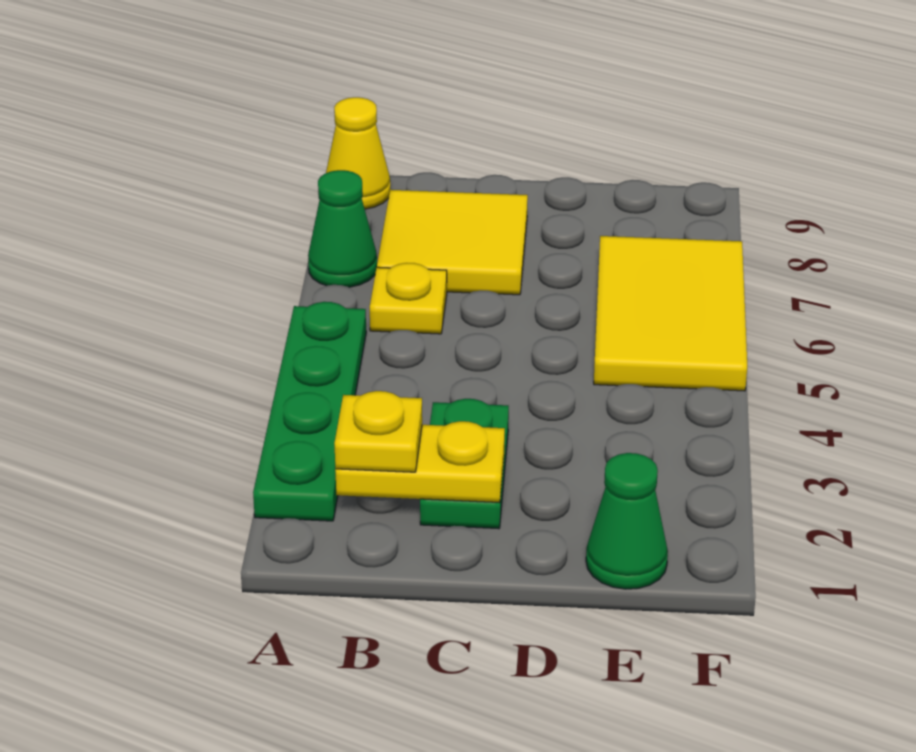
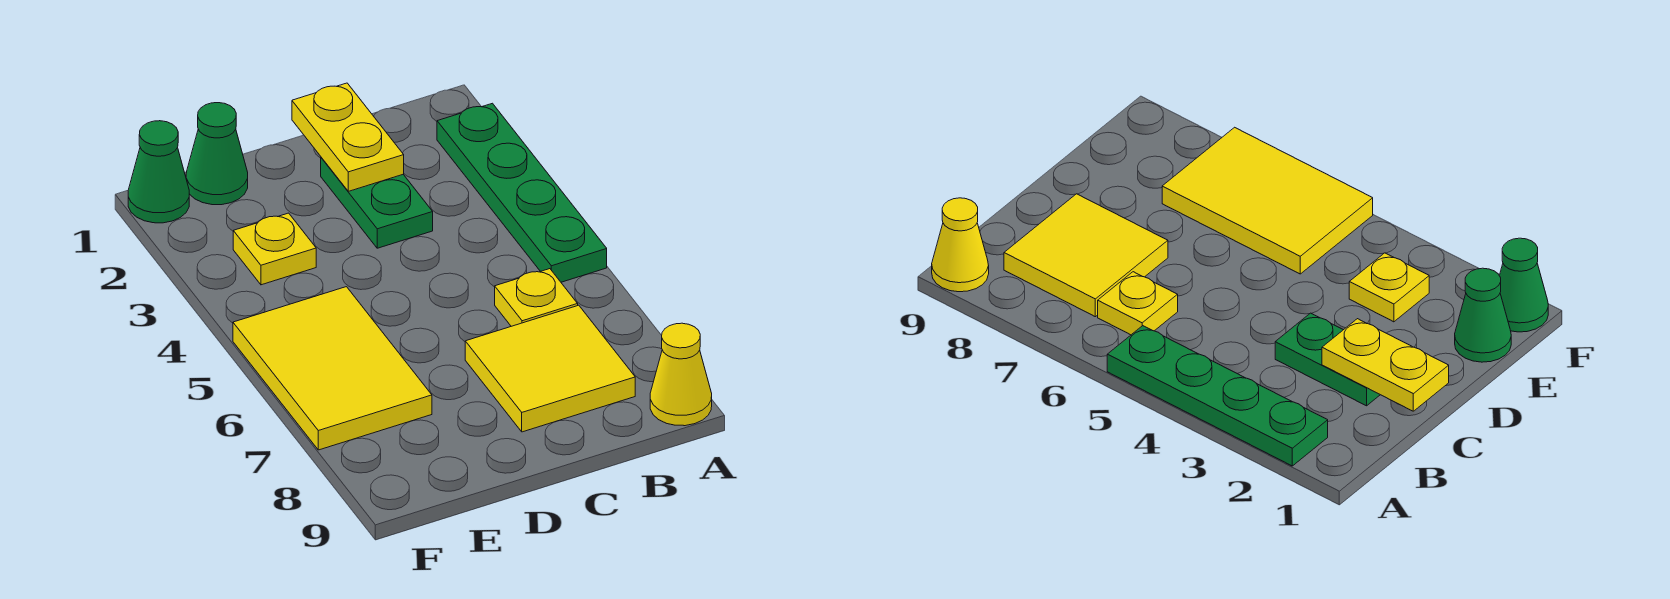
green cone A7 level 1 -> green cone F1 level 1
yellow plate B2:C2 level 2 -> yellow plate C1:C2 level 2
yellow plate B2 level 3 -> yellow plate E3 level 1

